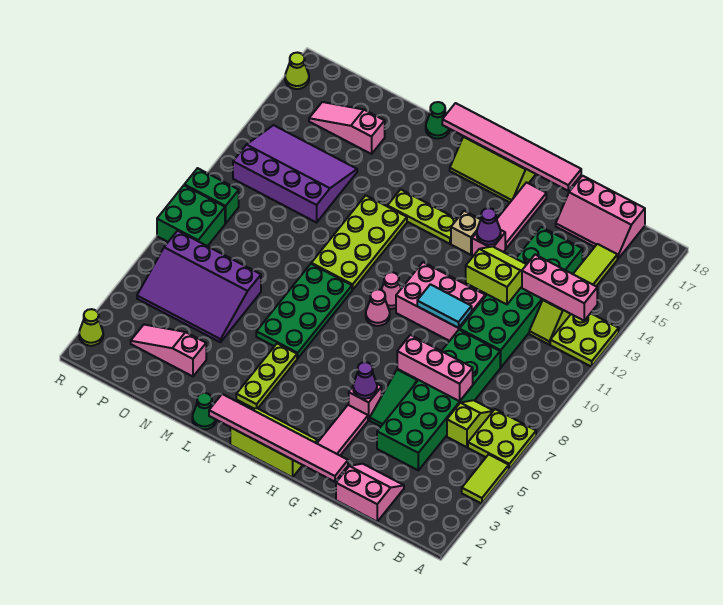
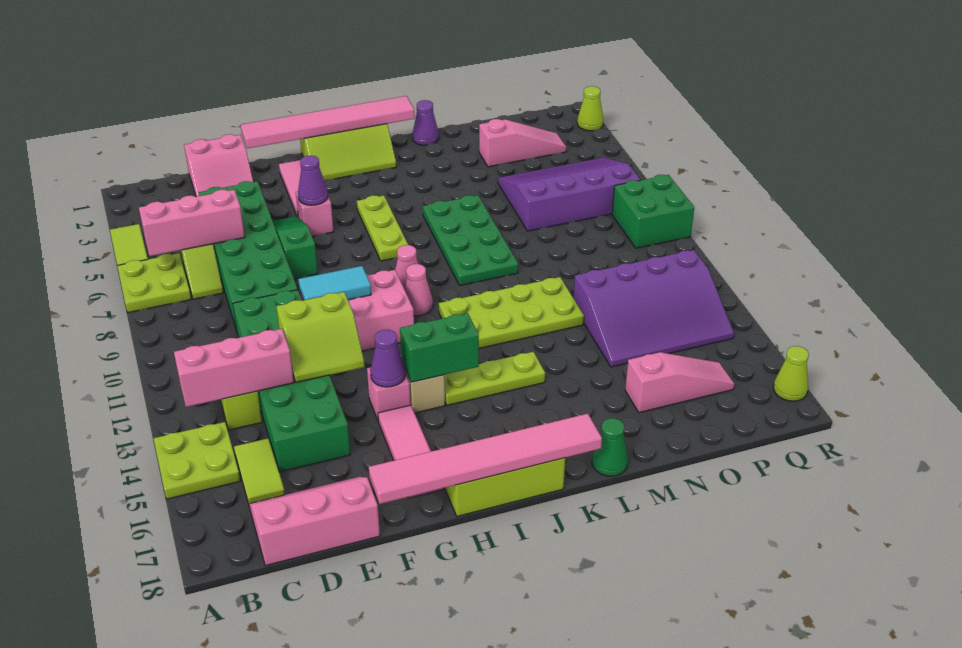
lime plate A12:B13 level 1 -> lime plate A14:B15 level 1
pink brick D7:F7 level 2 -> pink brick B6:D6 level 2
lime plate K3:K5 level 1 -> lime plate I5:I7 level 1
lime plate K10:L13 level 1 -> lime plate J11:M12 level 1
green cone L1 level 1 -> purple cone L1 level 1
green brick Q10:R10 level 1 -> green brick H14:I14 level 2

